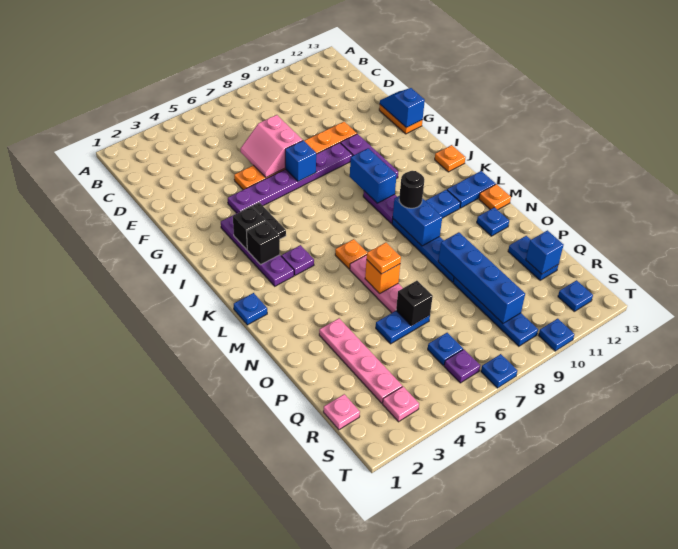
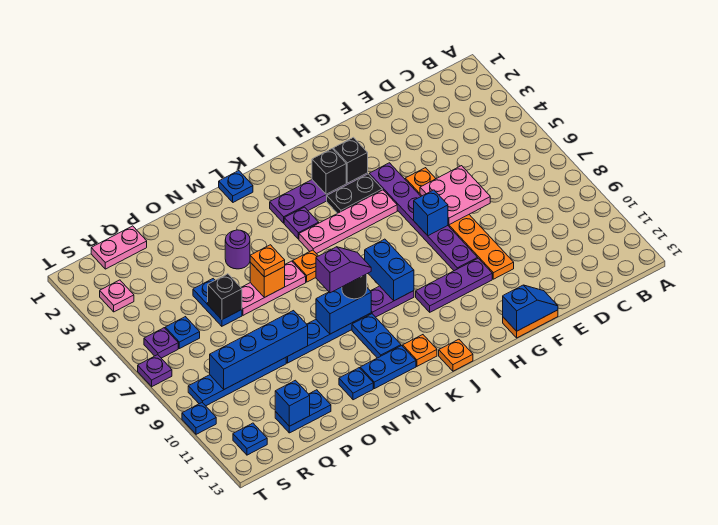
pink slope E6:F7 level 2 top 7 -> pink plate E6:F7 level 2
blue brick I9:J9 level 2 -> blue brick J8:J9 level 2
black brick J3 level 2 -> black brick H3 level 2
none -> purple slope L9:M9 level 4 top M
blue plate L12:L13 level 1 -> blue plate L12:M12 level 1
orange plate M13 level 1 -> orange plate K12 level 1
none -> purple round brick N4 level 1
pink plate O3:R3 level 1 -> pink plate H5:K5 level 1
pink plate R1 level 1 -> pink plate Q1:R1 level 1
blue plate T7 level 1 -> purple plate T7 level 1

